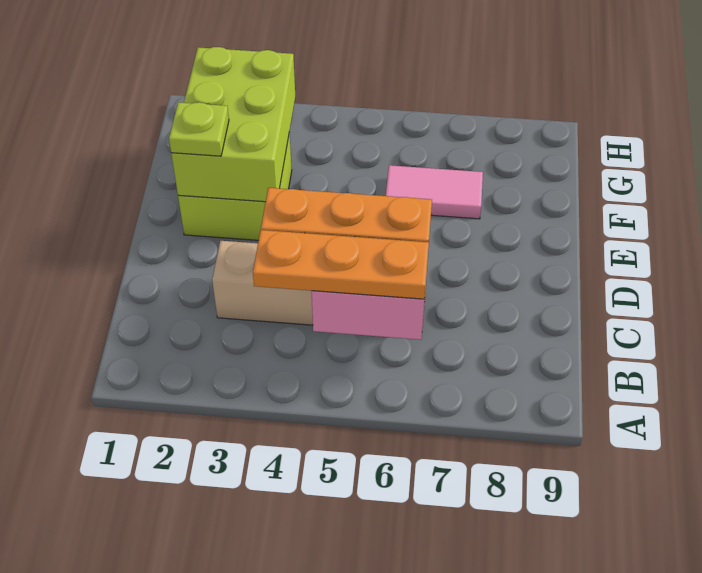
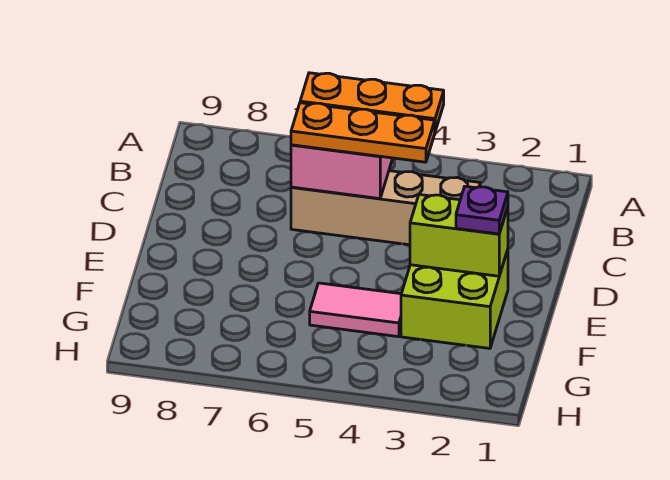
lime brick E2:G3 level 2 -> lime brick E2:E3 level 2
lime plate E2 level 3 -> purple plate E2 level 3
pink tile F6:F7 level 1 -> pink tile F4:F5 level 1

